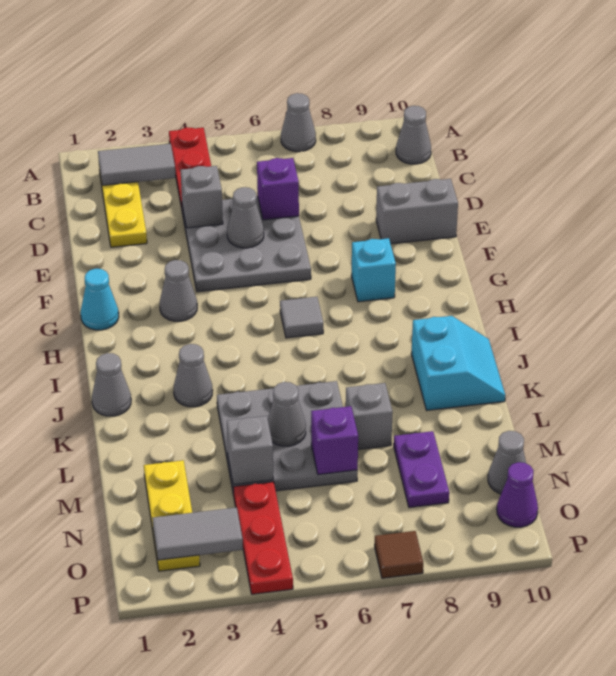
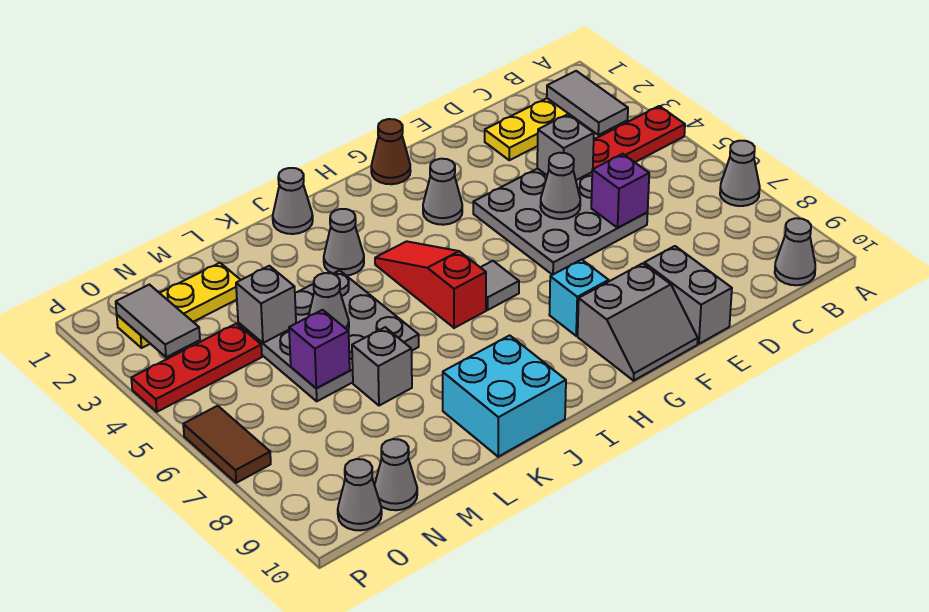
none -> grey slope F9:G10 level 1 top 9
cyan cone G1 level 1 -> brown cone G1 level 1
none -> red slope I4:I6 level 1 top 6
cyan slope J9:K10 level 1 top 9 -> cyan brick J9:K10 level 1
purple plate M8:N8 level 1 -> none
purple cone O10 level 1 -> grey cone O10 level 1
brown tile P7 level 1 -> brown tile P6:P7 level 1

